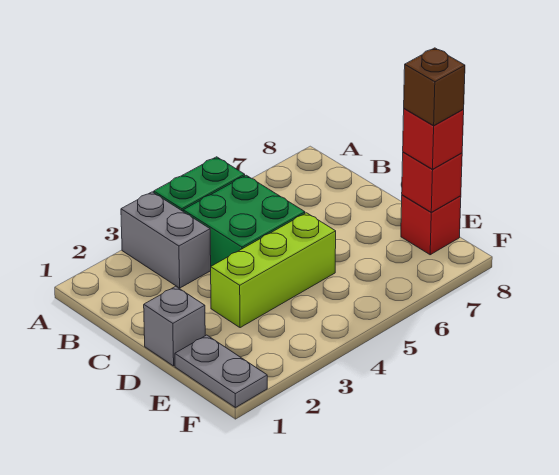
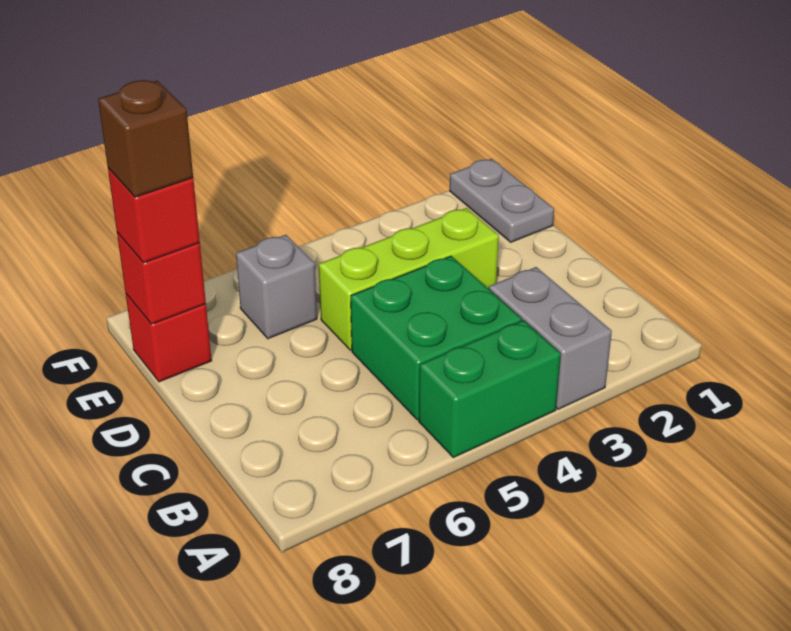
grey brick D1 level 1 -> grey brick E6 level 1

